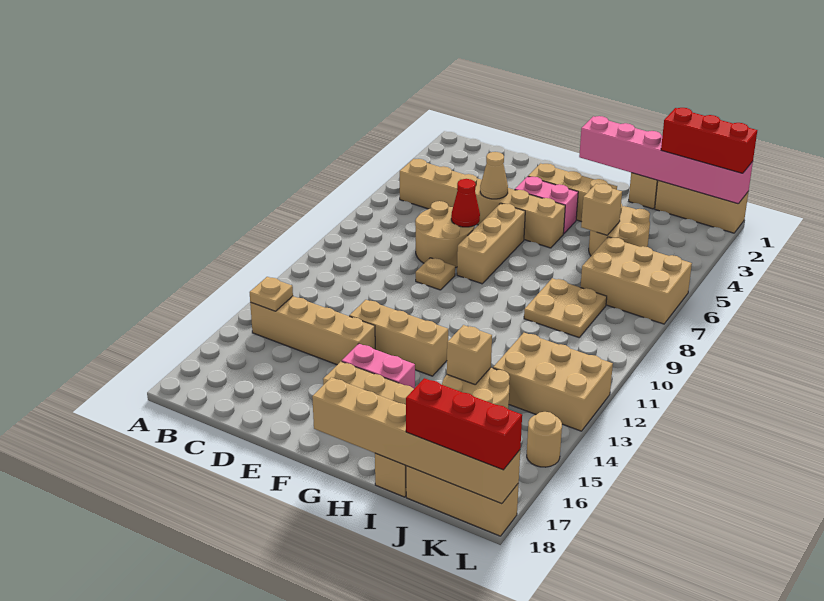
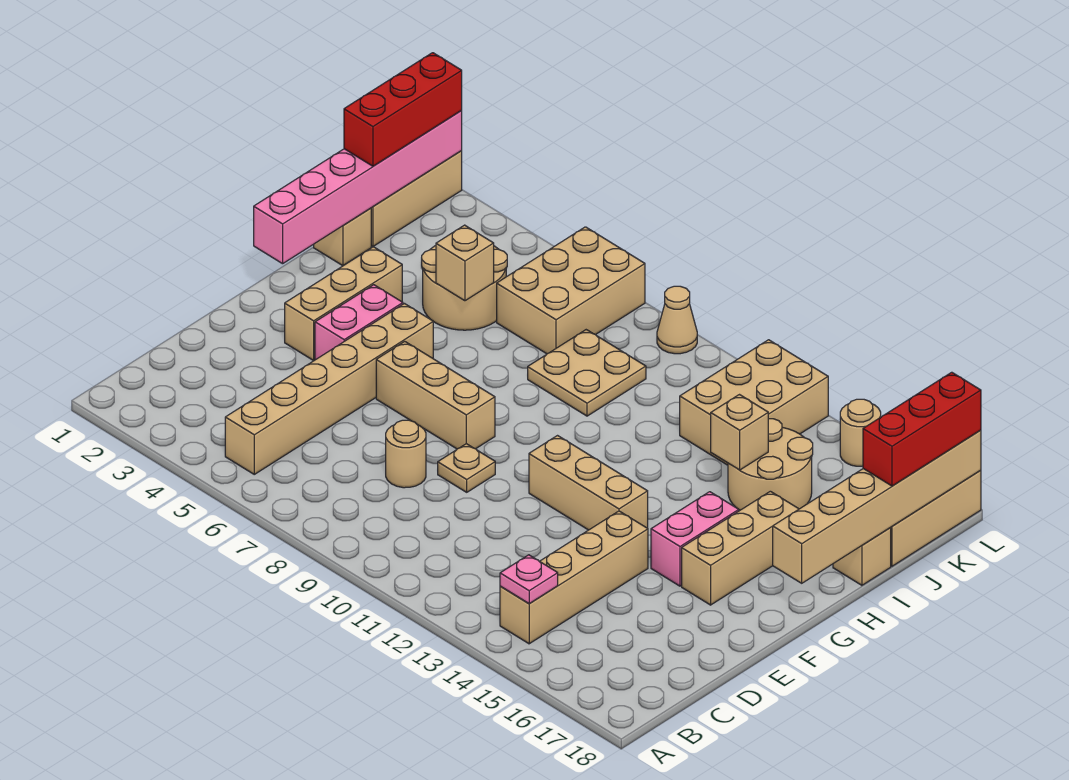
tan plate B14 level 2 -> pink plate B14 level 2
tan round brick D7:E8 level 1 -> tan round brick D8 level 1
tan cone E5 level 2 -> tan cone L9 level 1
red cone E7 level 2 -> none
tan brick E13:G13 level 1 -> tan brick F11:F13 level 1

